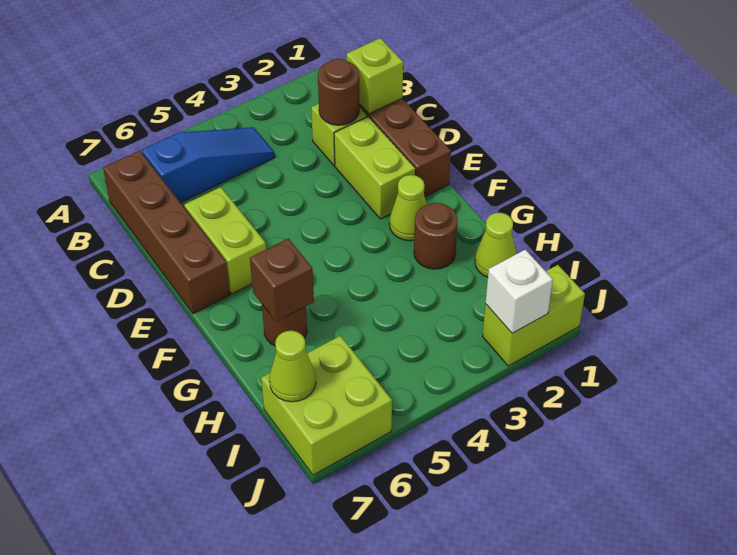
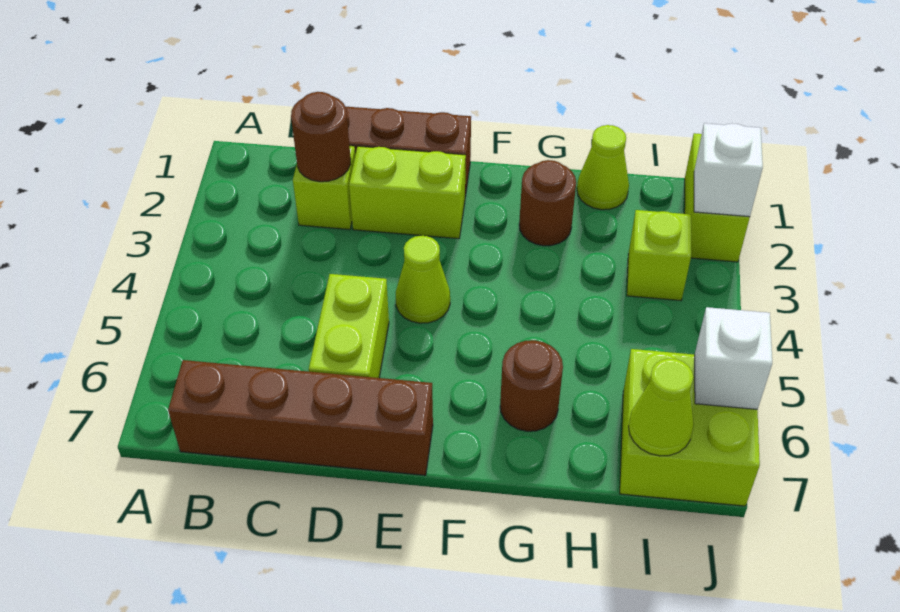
blue slope B4:B6 level 1 top 6 -> none
lime brick C1 level 2 -> lime brick I3 level 1
lime brick D6:E6 level 1 -> lime brick D5:D6 level 1
lime cone F2 level 1 -> lime cone E4 level 1
brown brick G6 level 2 -> none
none -> white brick J6 level 2

